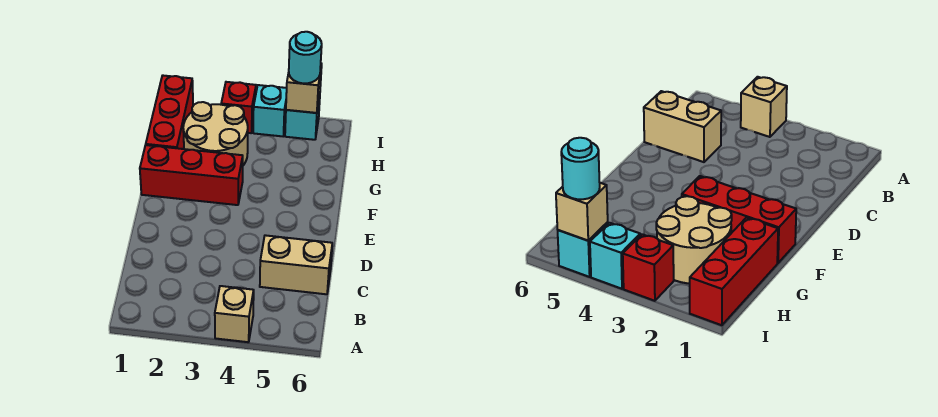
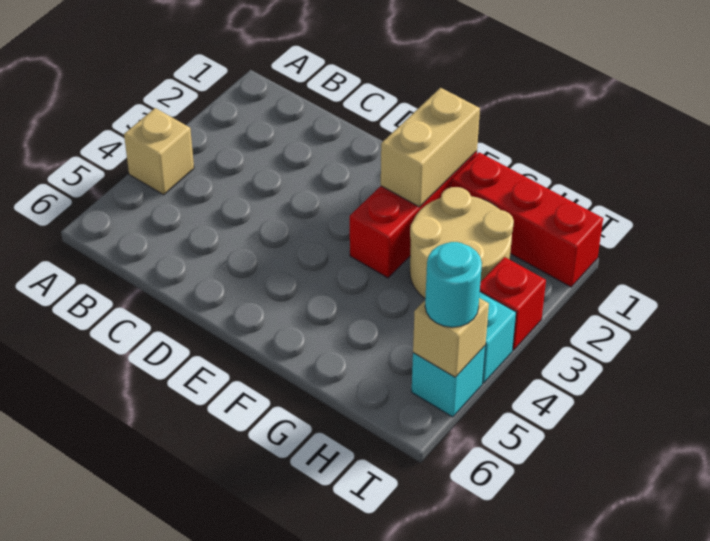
tan brick C5:C6 level 1 -> tan brick F1:F2 level 2

